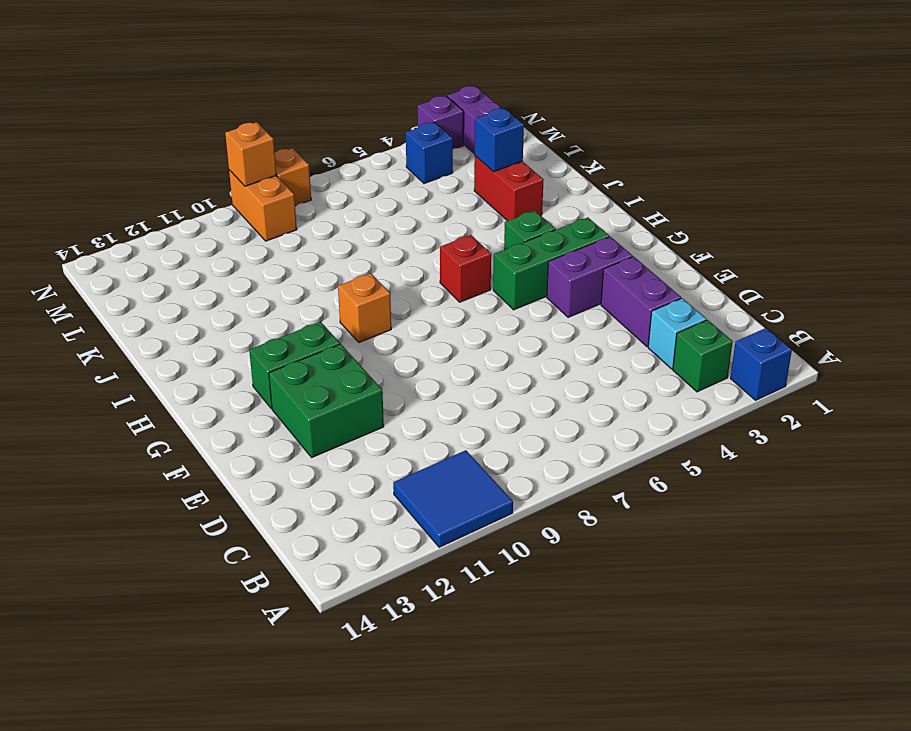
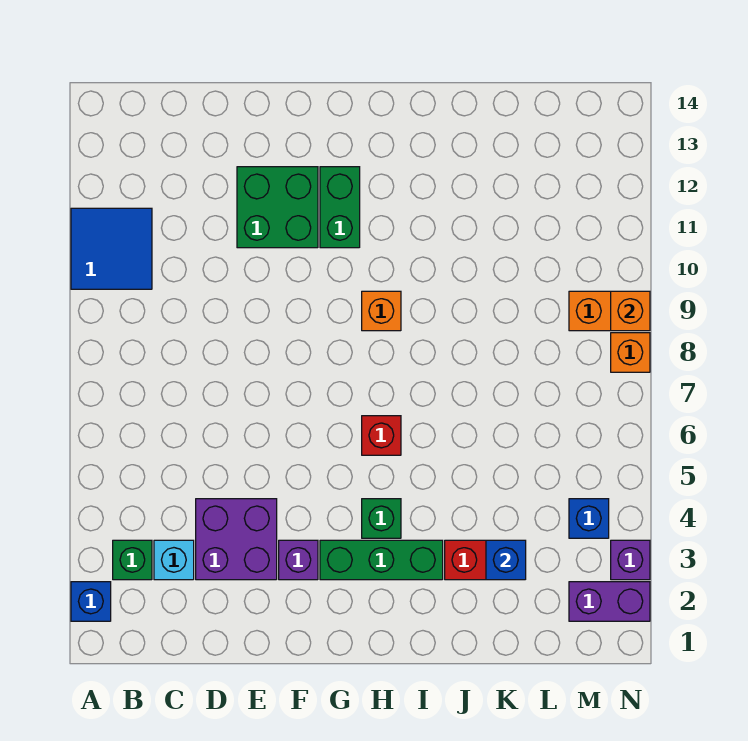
purple brick D3:E3 level 1 -> purple brick D3:E4 level 1
purple brick F3:F4 level 1 -> purple brick F3 level 1
green brick G3:G5 level 1 -> green brick G3:I3 level 1

